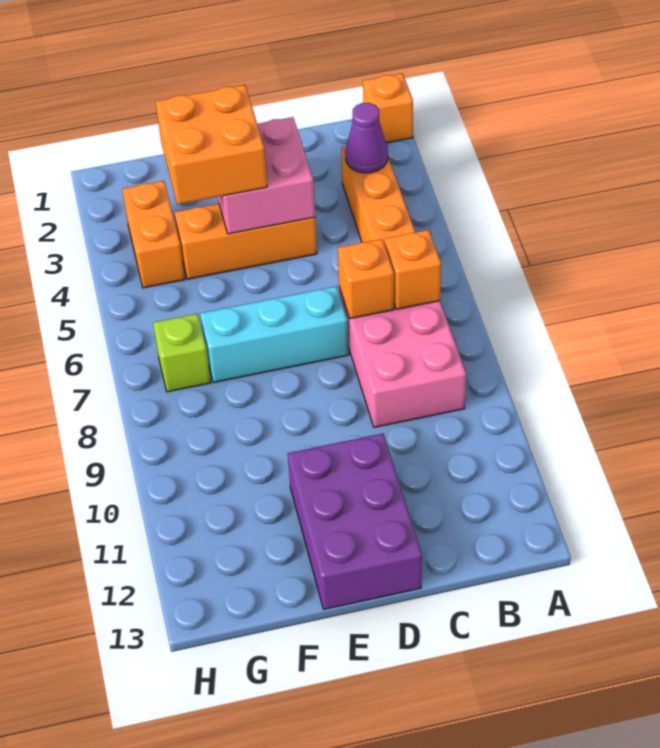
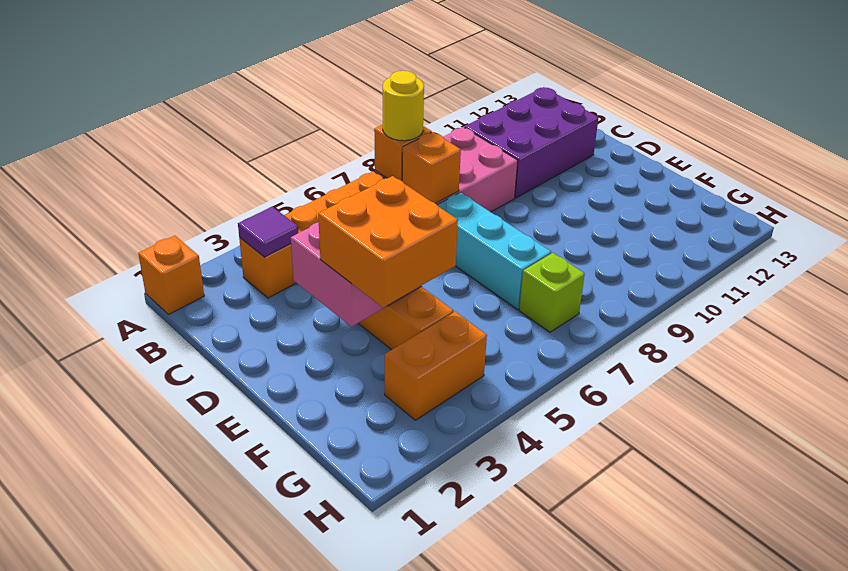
purple cone B3 level 2 -> purple tile B3 level 2
none -> yellow round brick B7 level 3
purple brick D11:E13 level 1 -> purple brick B10:C12 level 1

